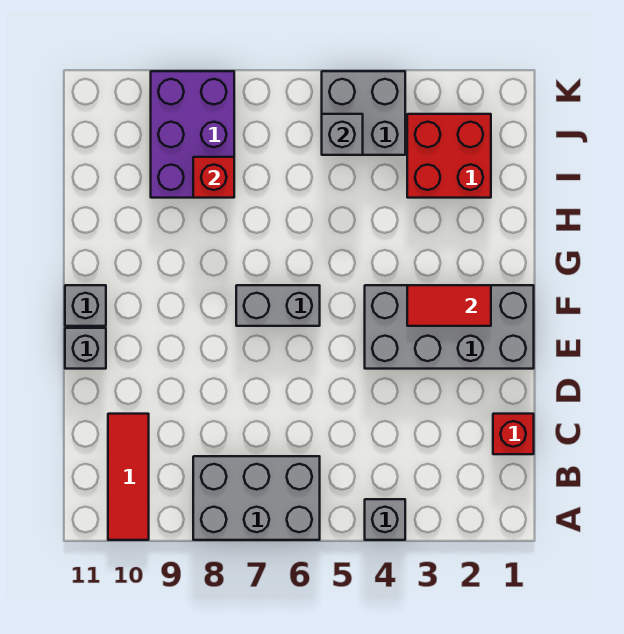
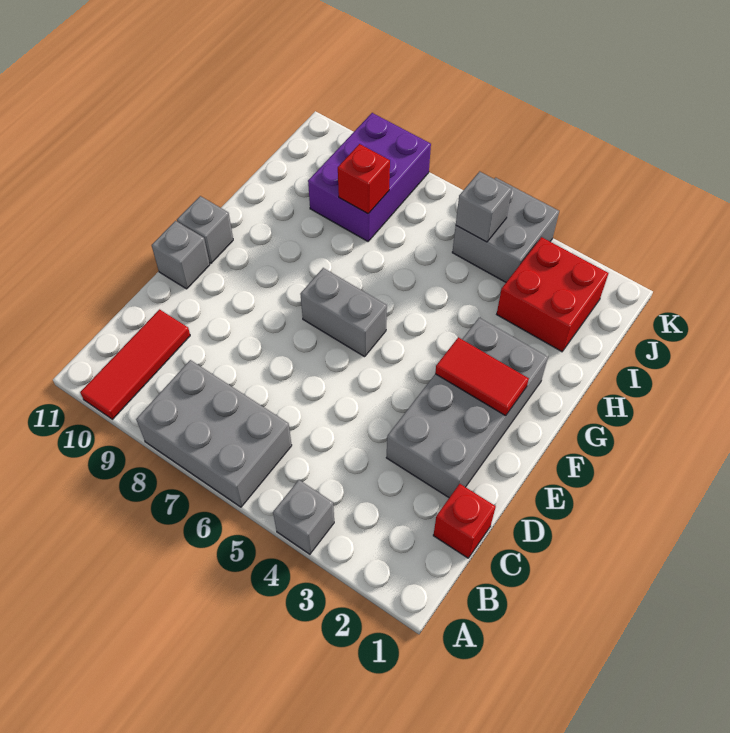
grey brick E1:F4 level 1 -> grey brick D2:G3 level 1

